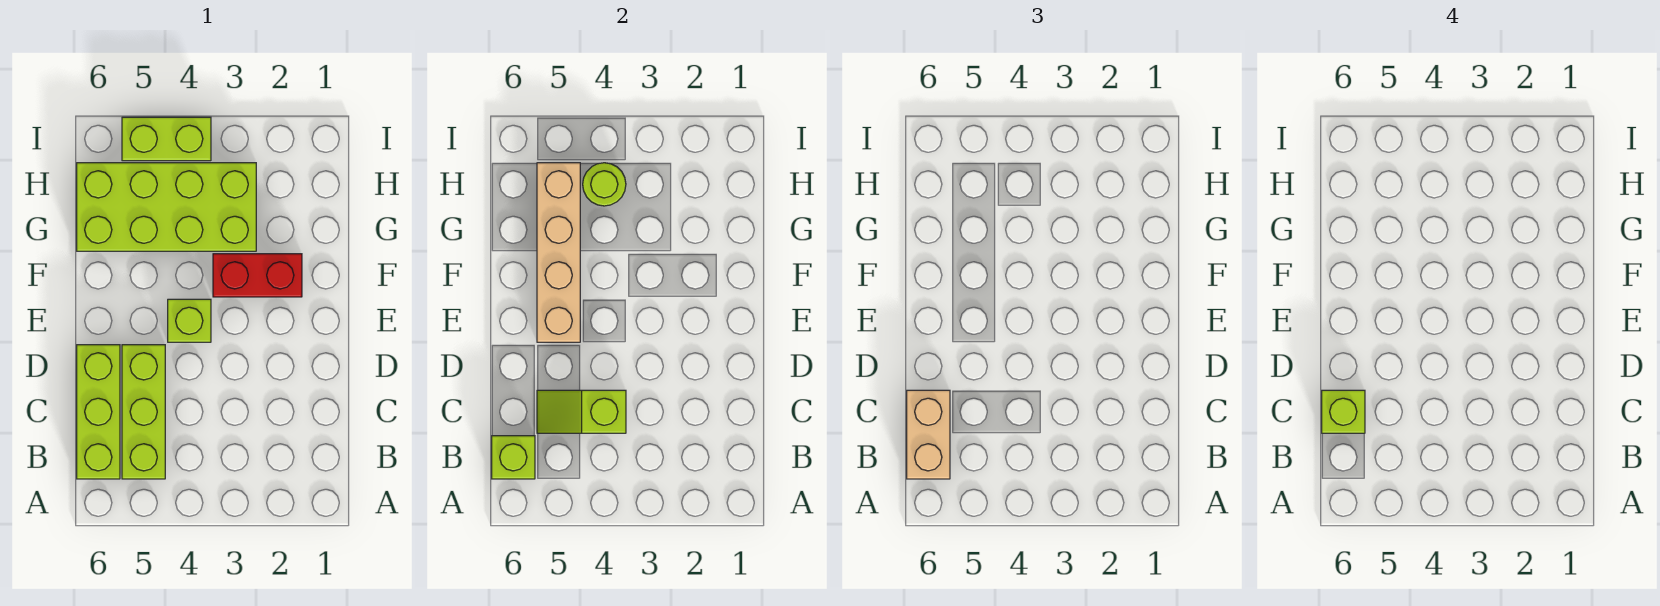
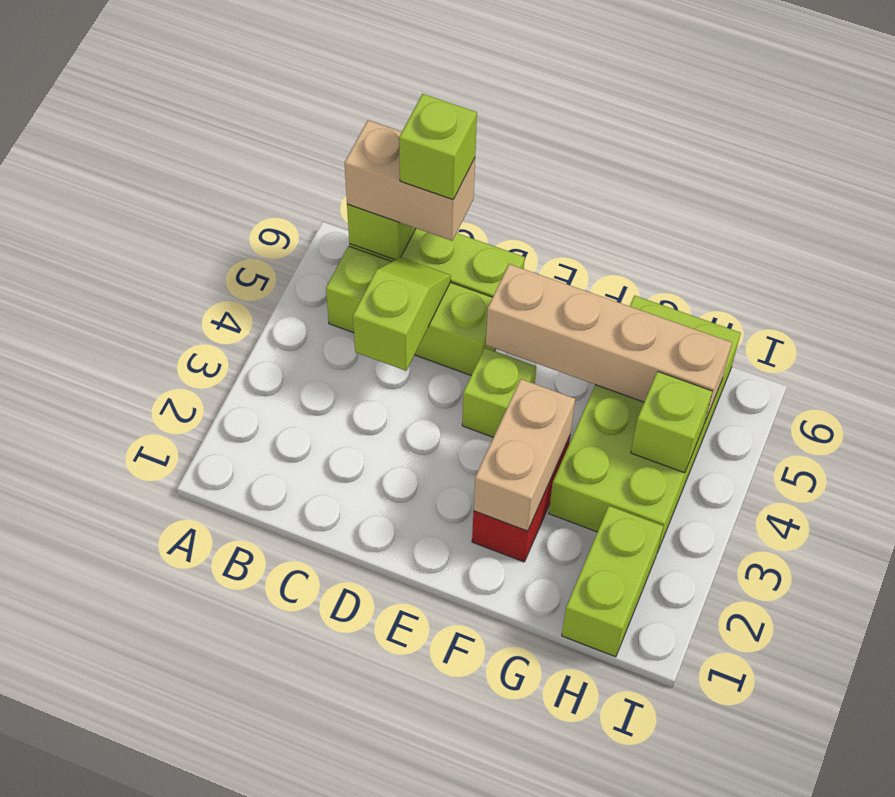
none -> tan brick F2:F3 level 2
lime round brick H4 level 2 -> lime brick H4 level 2
lime brick I4:I5 level 1 -> lime brick H1:H2 level 1

